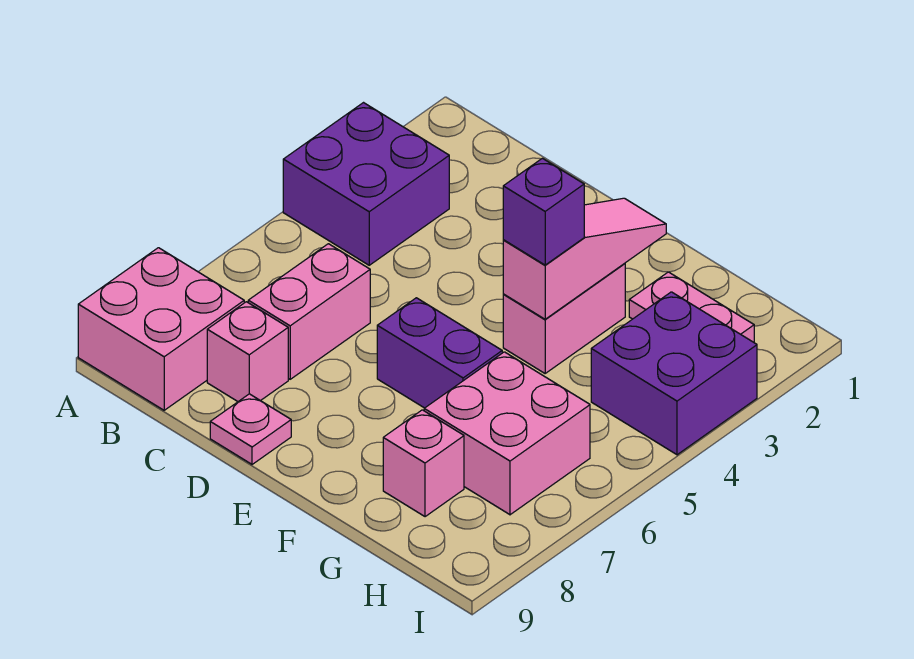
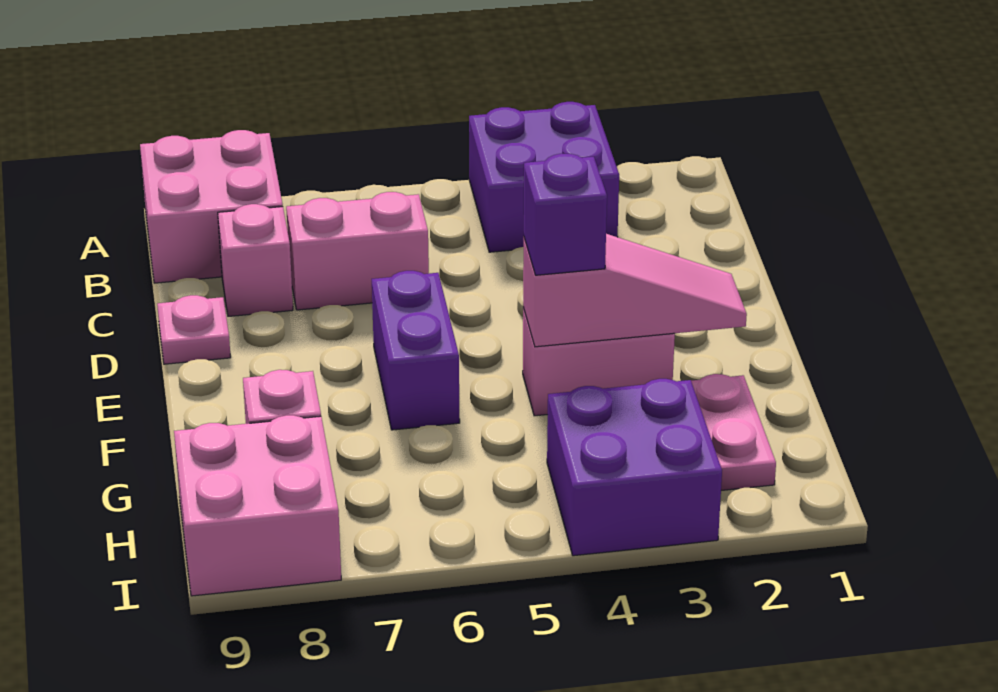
pink brick G6:H7 level 1 -> pink brick H8:I9 level 1

